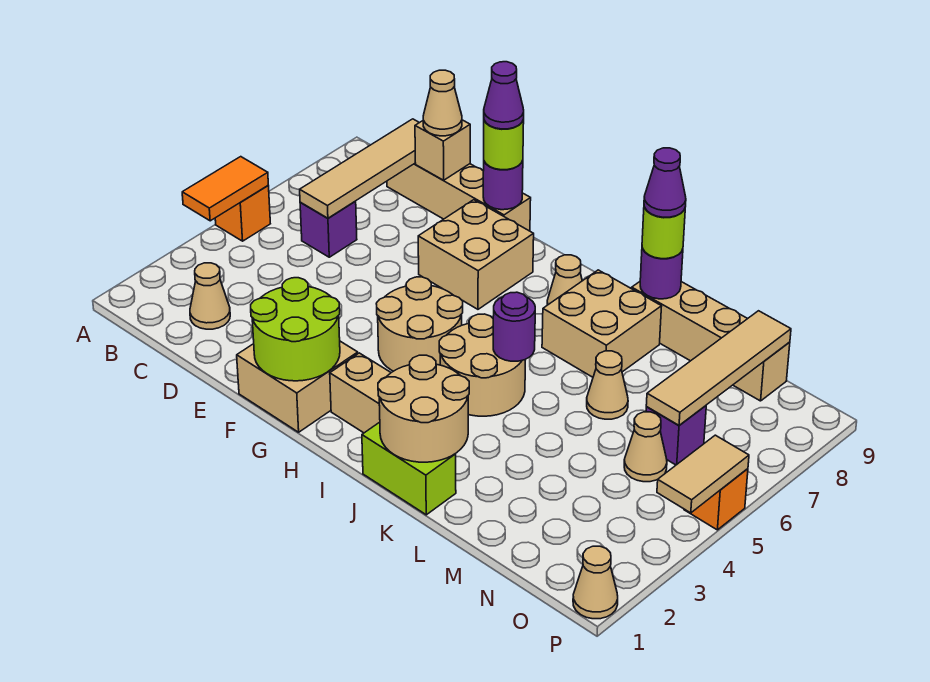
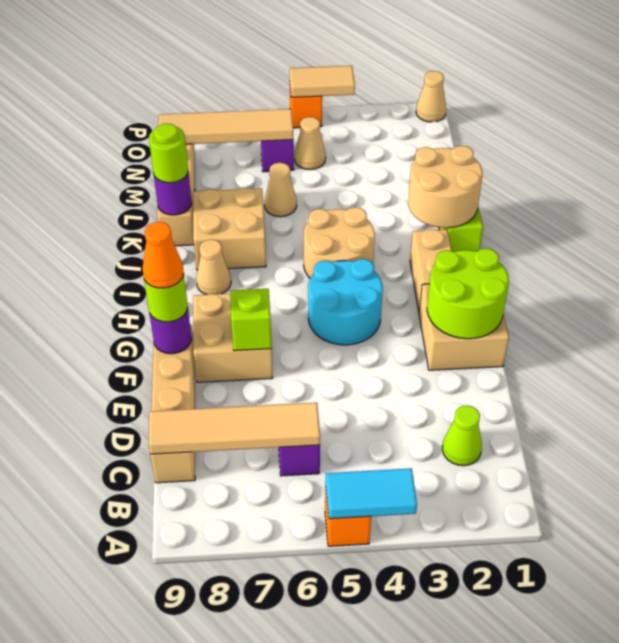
orange tile A4:A5 level 2 -> cyan tile A4:A5 level 2
tan cone C2 level 1 -> lime cone C2 level 1
tan brick D9 level 2 -> none
tan cone D9 level 3 -> none
none -> lime brick F7 level 2
purple cone F9 level 4 -> orange cone F9 level 4
tan round brick G4:H5 level 1 -> cyan round brick G4:H5 level 1
purple round brick J5 level 2 -> none
purple cone K9 level 4 -> none

